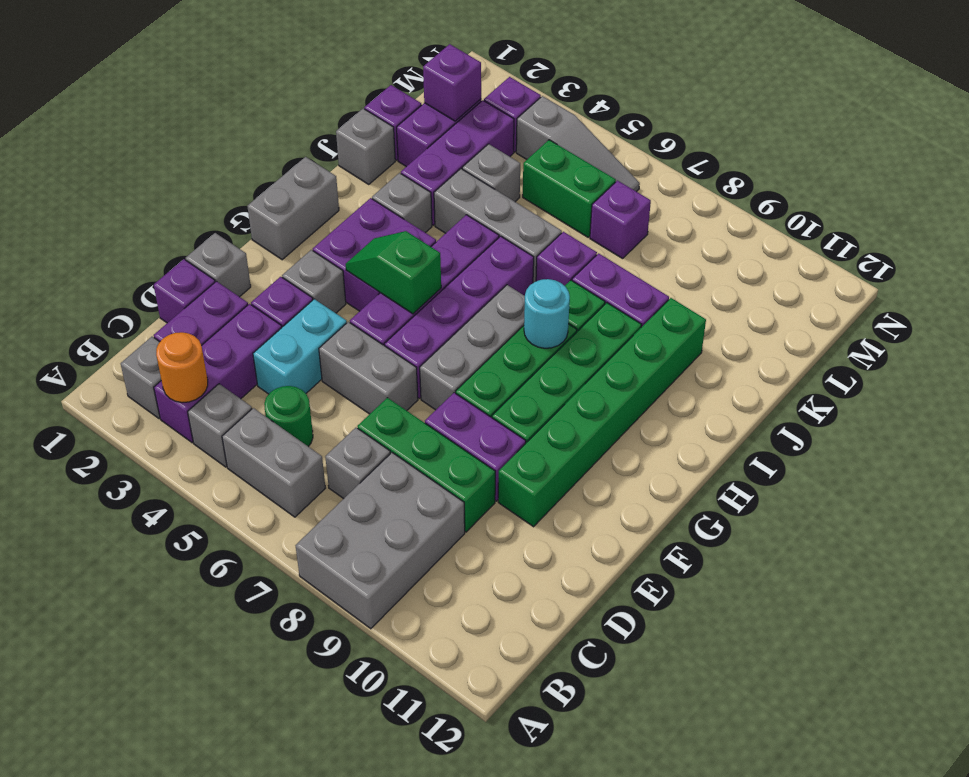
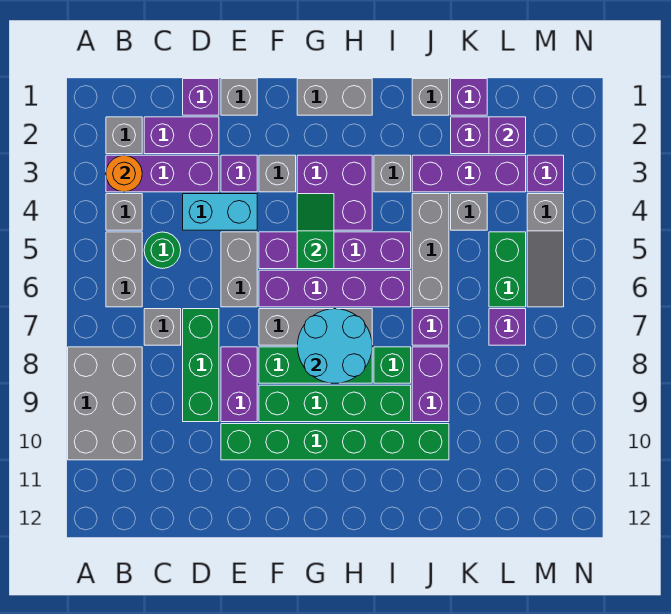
grey brick A8:C9 level 1 -> grey brick A8:B10 level 1
cyan round brick H8 level 2 -> cyan round brick G7:H8 level 2

